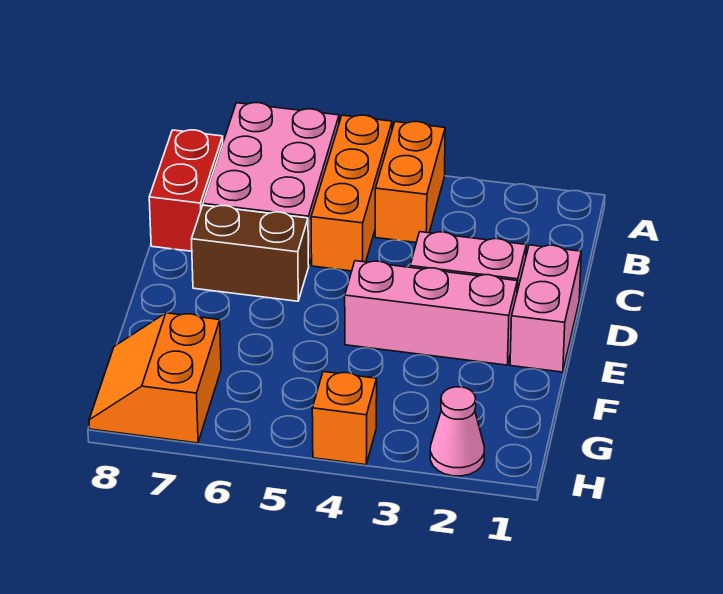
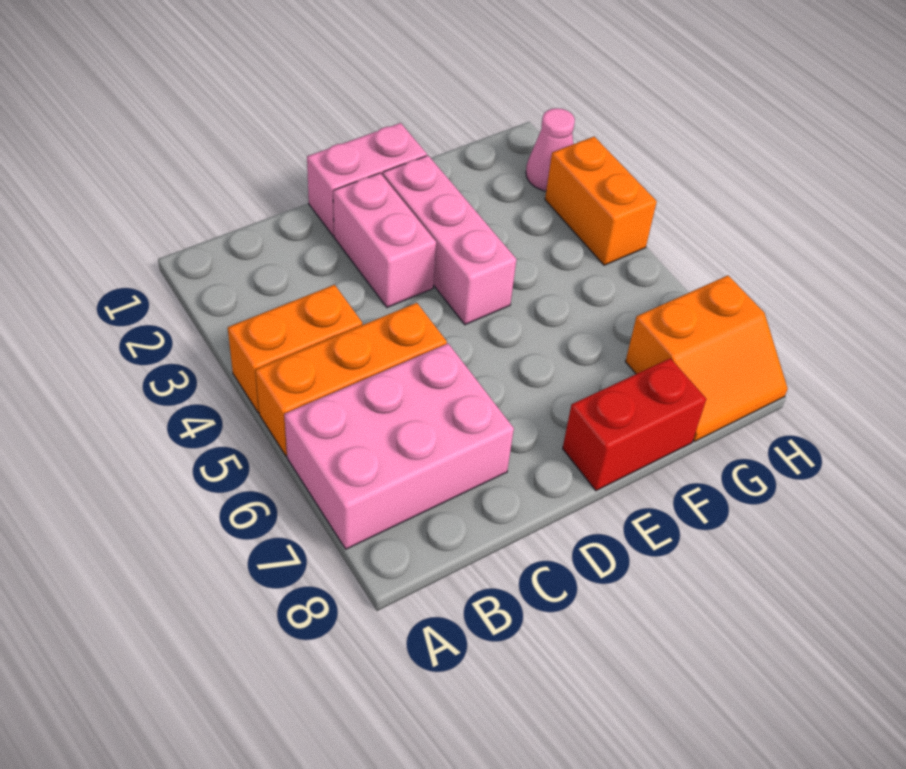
red brick B8:C8 level 1 -> red brick E8:F8 level 1
brown brick D6:D7 level 1 -> none
orange brick H4 level 1 -> orange brick H3:H4 level 1

